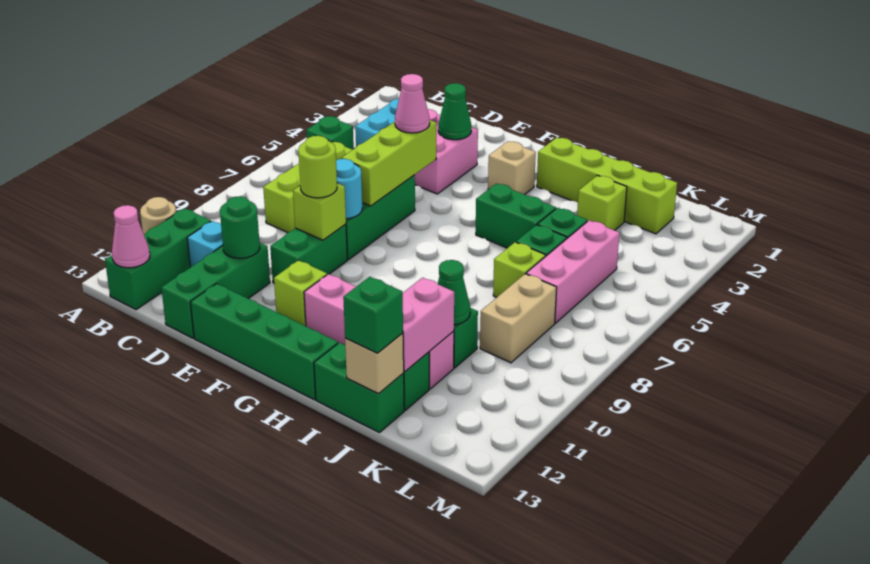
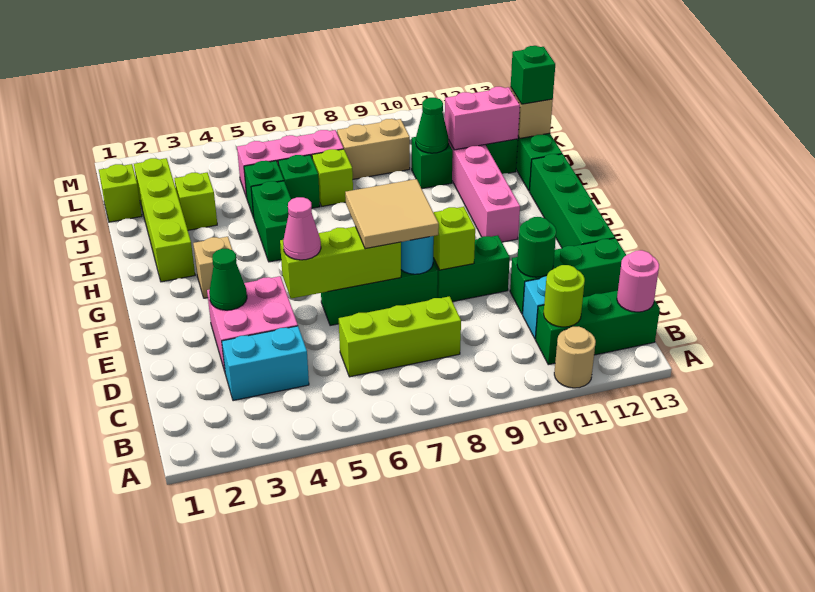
green brick B5 level 1 -> none
pink cone B13 level 2 -> pink round brick B13 level 2
none -> tan tile E7:F8 level 3
lime round brick E9 level 3 -> lime round brick B11 level 2
lime brick F11 level 1 -> lime brick K1 level 1

